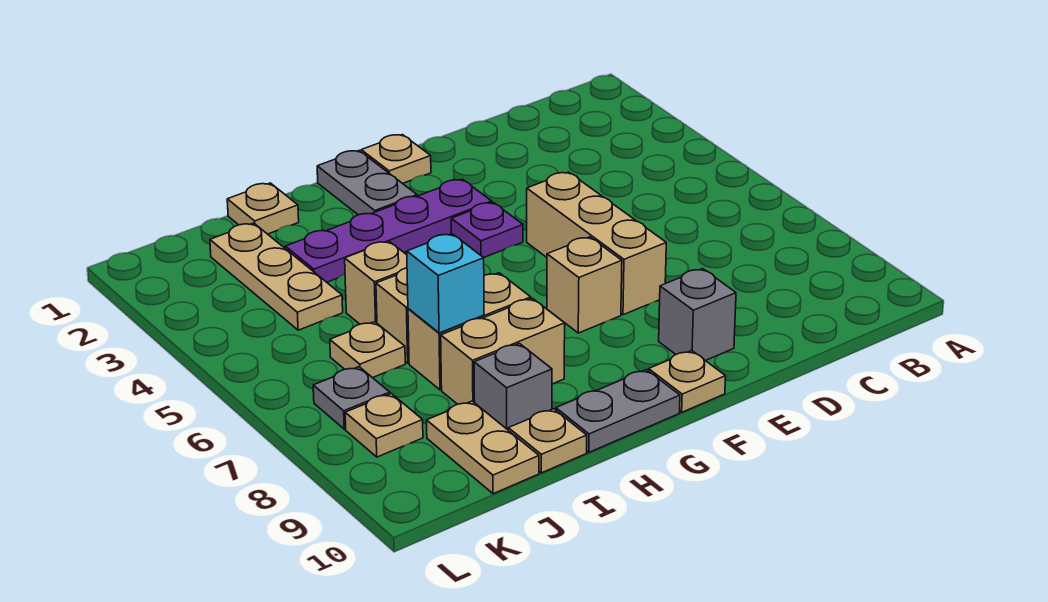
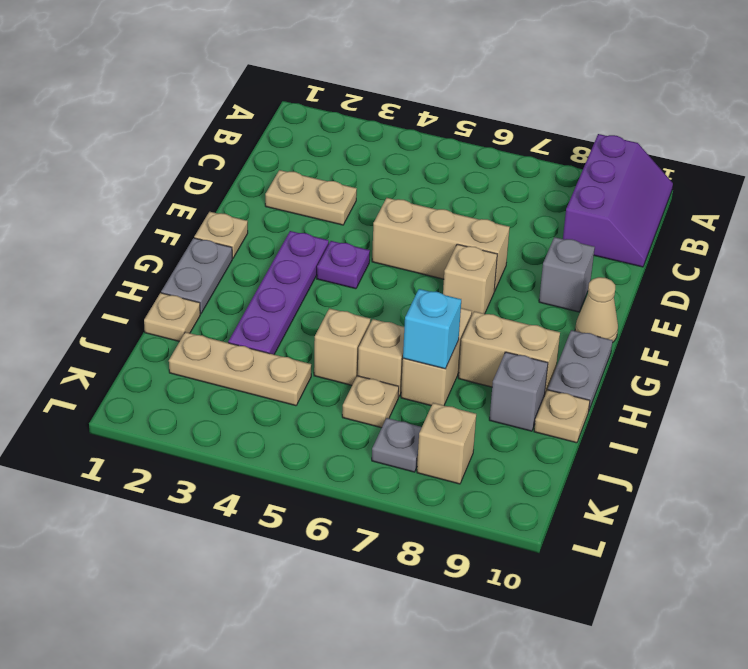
none -> purple slope A9:C10 level 1 top 9
tan plate F10 level 1 -> tan cone F10 level 1
grey plate G1:G2 level 1 -> grey plate G1:H1 level 1
tan brick H8:I8 level 1 -> tan brick H8:H9 level 1
tan plate J9:J10 level 1 -> tan plate D2:D3 level 1
tan plate K8 level 1 -> tan brick K8 level 1

